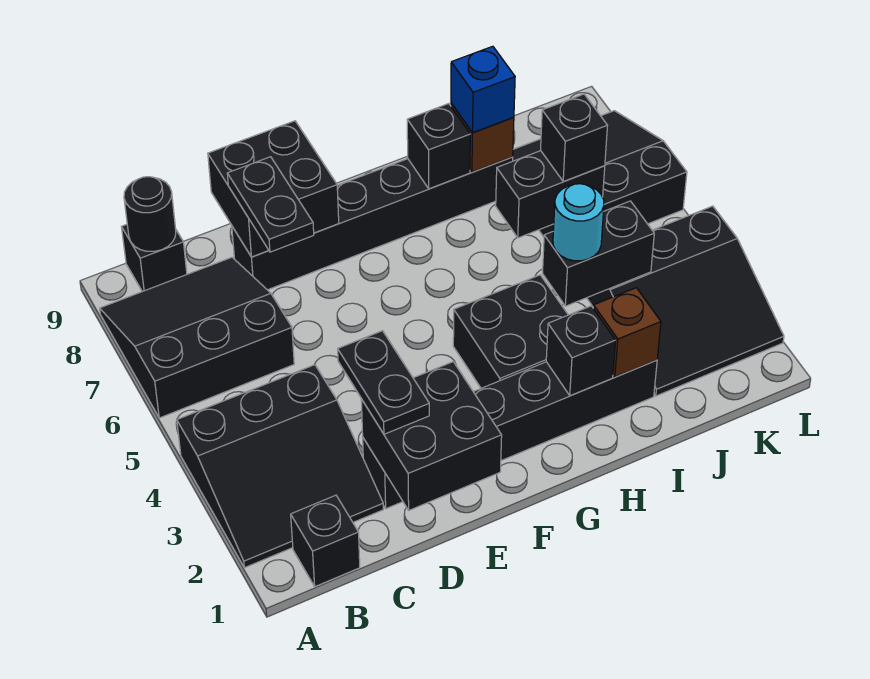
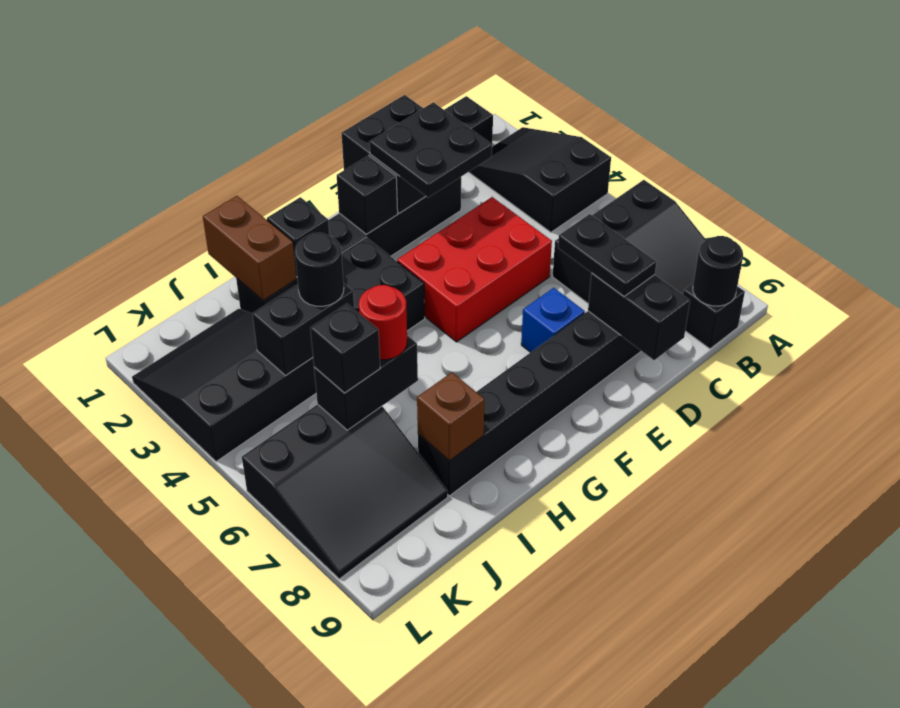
black slope A2:C4 level 1 top 4 -> black slope A2:B4 level 1 top 4
black plate D2:D3 level 3 -> black plate D2:E3 level 3
none -> red brick D4:F5 level 1
black brick D8:E9 level 2 -> black brick D8:D9 level 2
black brick H8 level 2 -> black brick F2 level 2
brown brick I2 level 2 -> brown brick I1:I2 level 2
cyan round brick I4 level 3 -> black round brick I4 level 3
none -> red round brick I6 level 3
blue brick I8 level 3 -> blue brick E7 level 1

